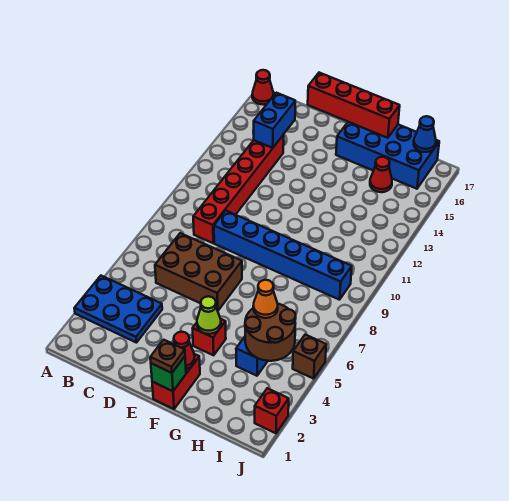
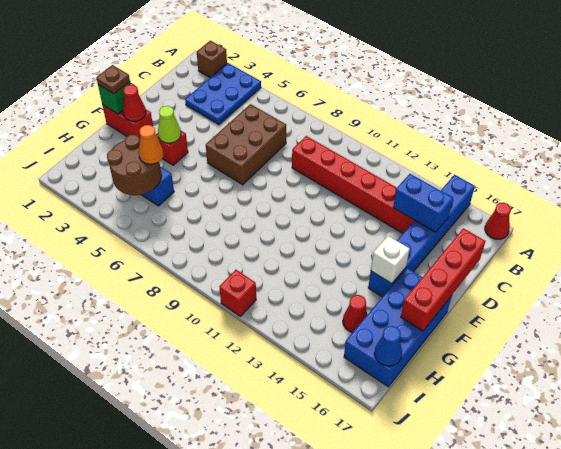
blue brick D9:I9 level 1 -> blue brick A15:F15 level 1
none -> white brick F15 level 2
red brick J2 level 1 -> red brick J11 level 1
brown brick J5 level 1 -> brown brick A2 level 1

